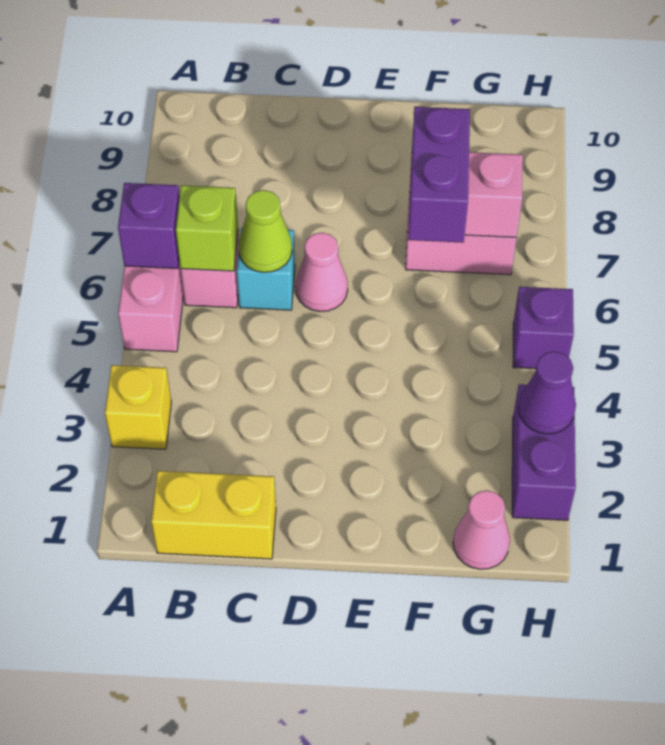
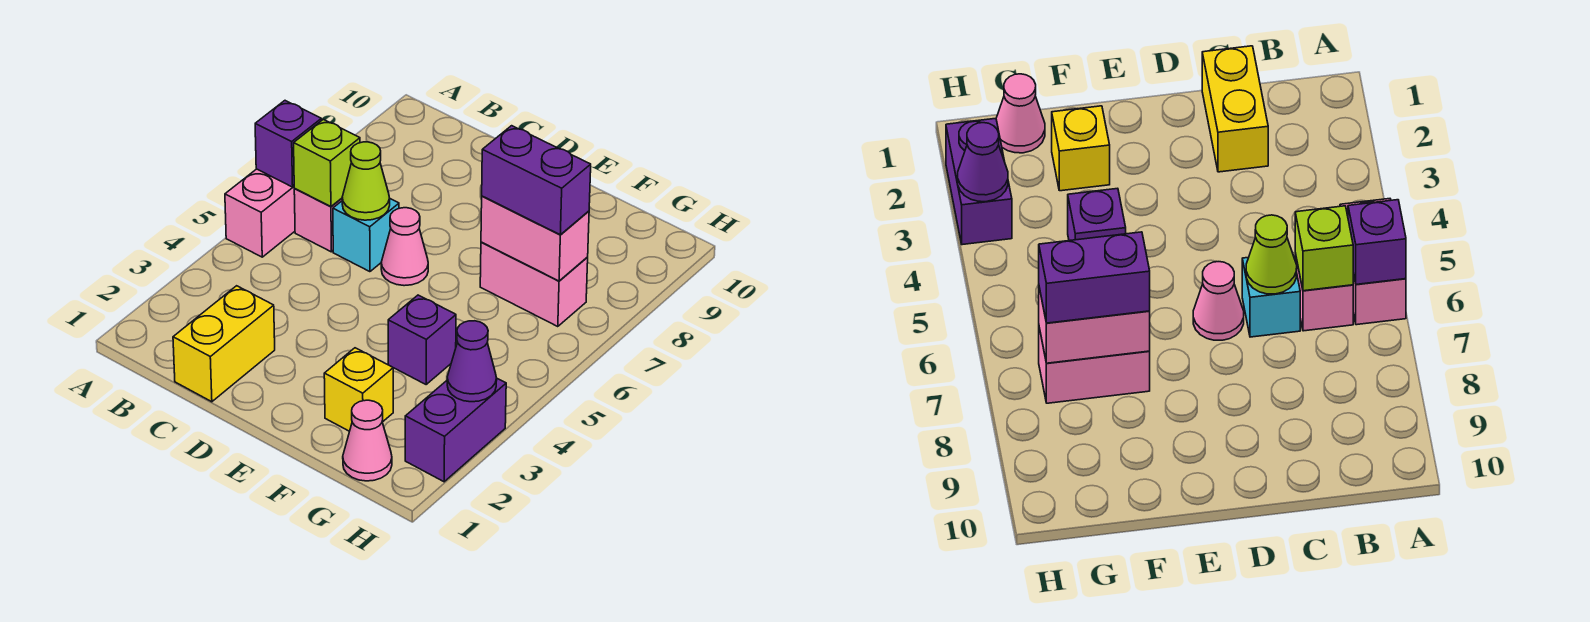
yellow brick A3 level 1 -> yellow brick F2 level 1
yellow brick B1:C1 level 1 -> yellow brick C1:C2 level 1
purple brick F6:F7 level 3 -> purple brick F7:G7 level 3
purple brick H5 level 1 -> purple brick F4 level 1

